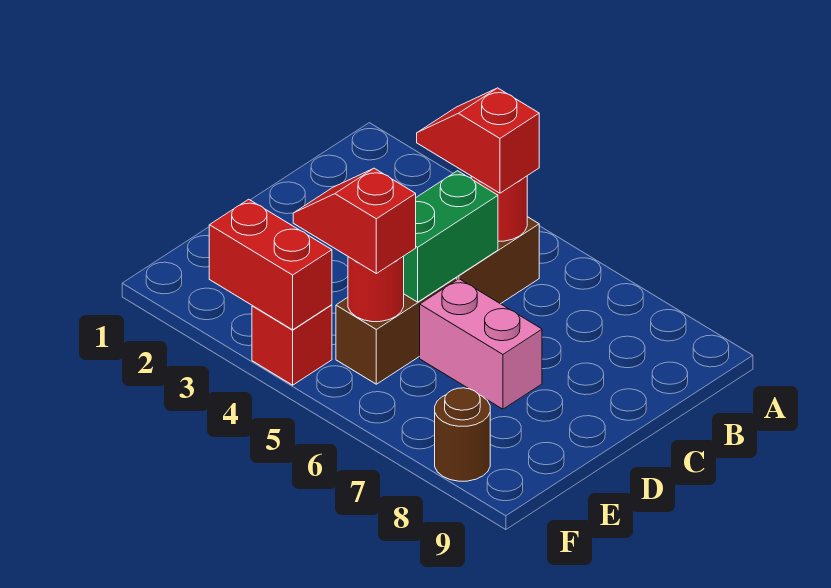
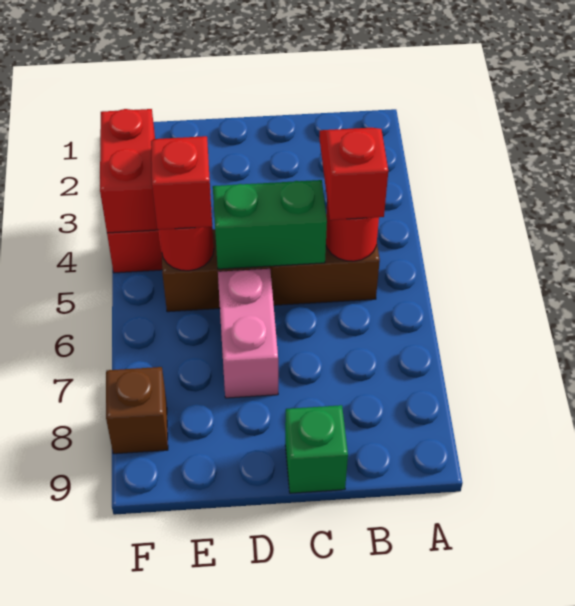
none -> green brick C9 level 1
brown round brick F8 level 1 -> brown brick F8 level 1

